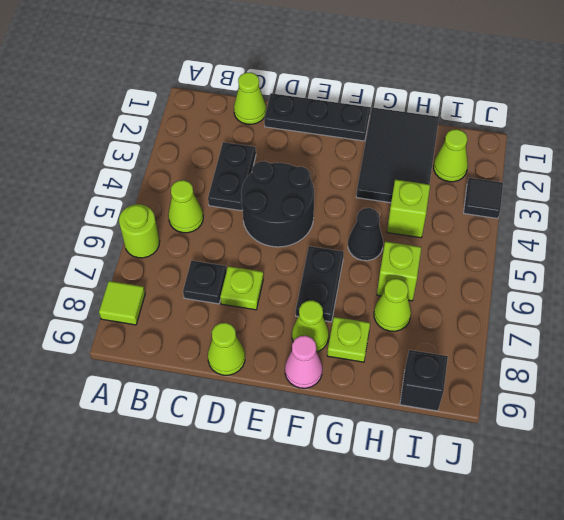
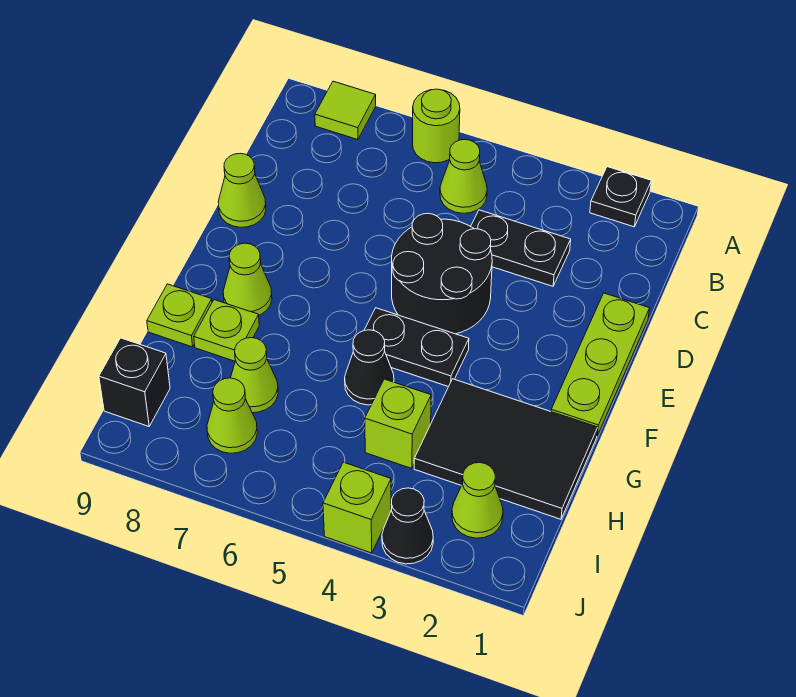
lime cone C1 level 1 -> lime cone I7 level 1
black plate C7 level 1 -> black plate A2 level 1
black plate D1:F1 level 1 -> lime plate D1:F1 level 1
lime plate D7 level 1 -> lime plate G9 level 1
black plate F6:F7 level 1 -> black plate F4:F5 level 1
pink cone F9 level 1 -> none
lime brick H6 level 1 -> lime brick J4 level 1
black tile J3 level 1 -> black cone J3 level 1

